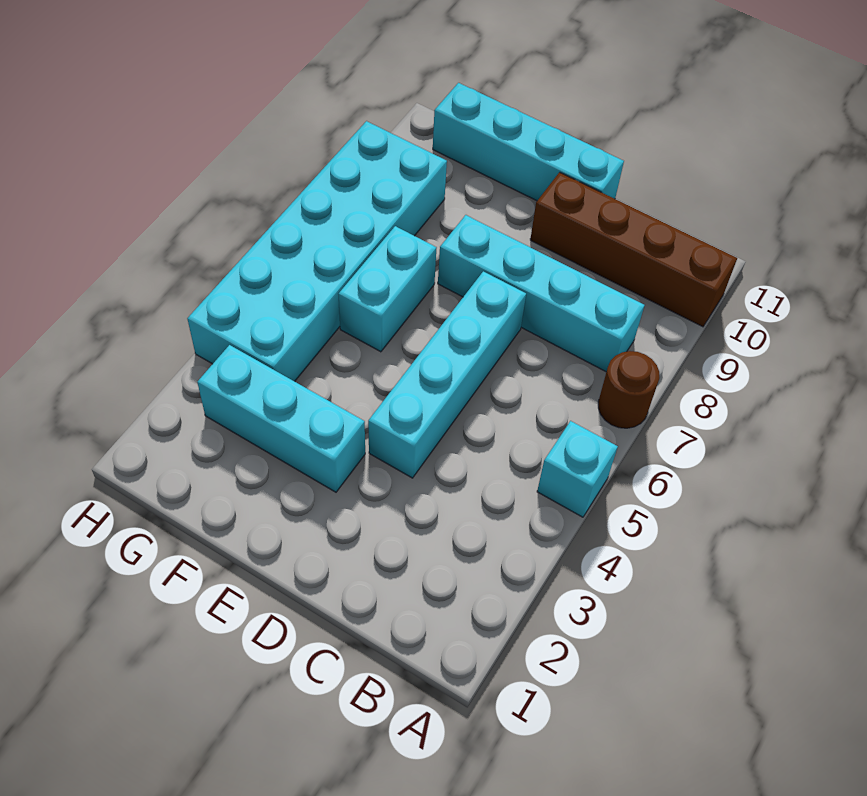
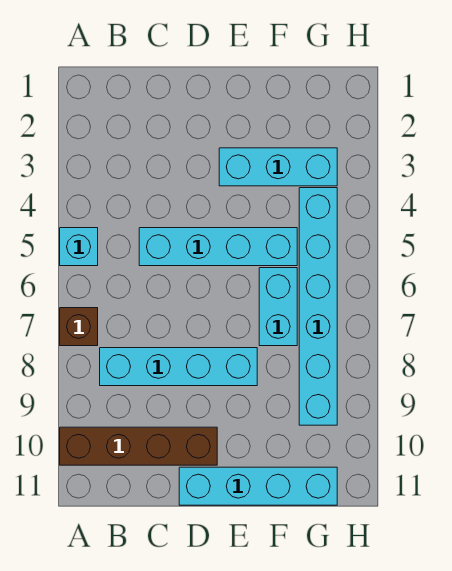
brown round brick A7 level 1 -> brown brick A7 level 1
cyan brick D4:D7 level 1 -> cyan brick C5:F5 level 1
cyan brick G4:H9 level 1 -> cyan brick G4:G9 level 1

